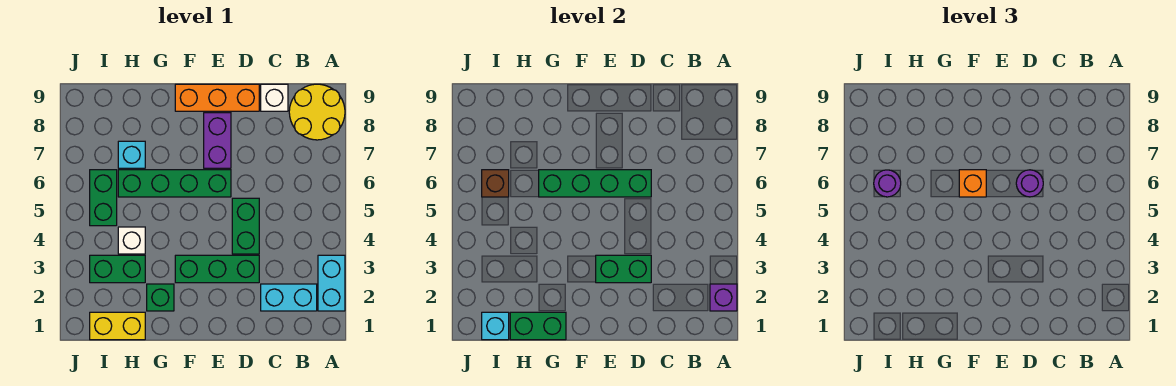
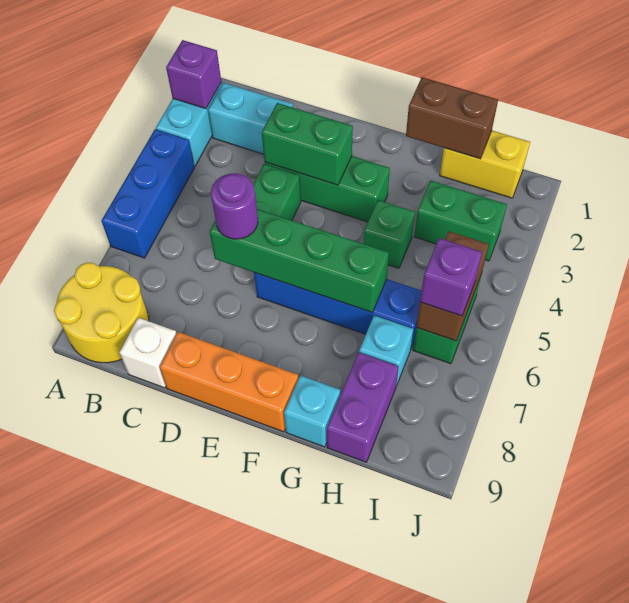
none -> blue brick A4:A6 level 1
green brick E6:H6 level 1 -> blue brick E6:H6 level 1
purple brick E7:E8 level 1 -> purple brick H8:H9 level 1
orange brick F6 level 3 -> none
green brick G1:H1 level 2 -> brown brick G1:H1 level 2
green brick G2 level 1 -> green brick G4 level 1
white brick H4 level 1 -> none
cyan brick I1 level 2 -> cyan brick G9 level 1
brown brick I6 level 2 -> brown brick I5:I6 level 2
purple round brick I6 level 3 -> purple brick I6 level 3

